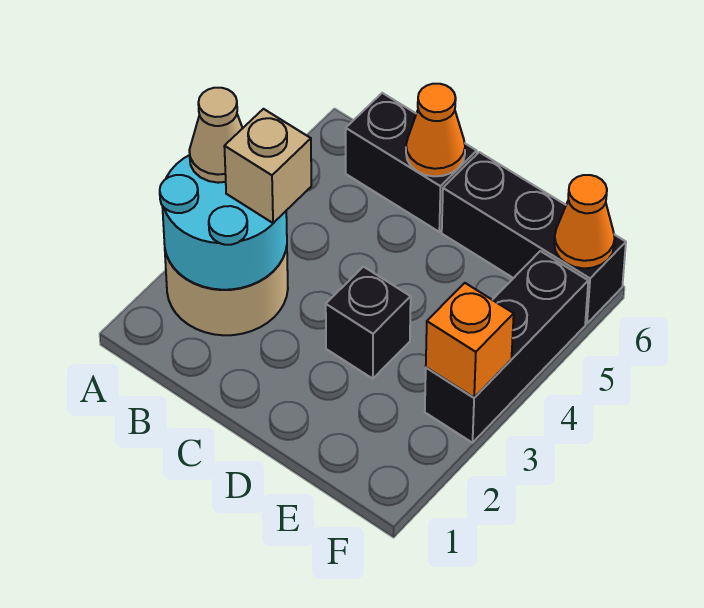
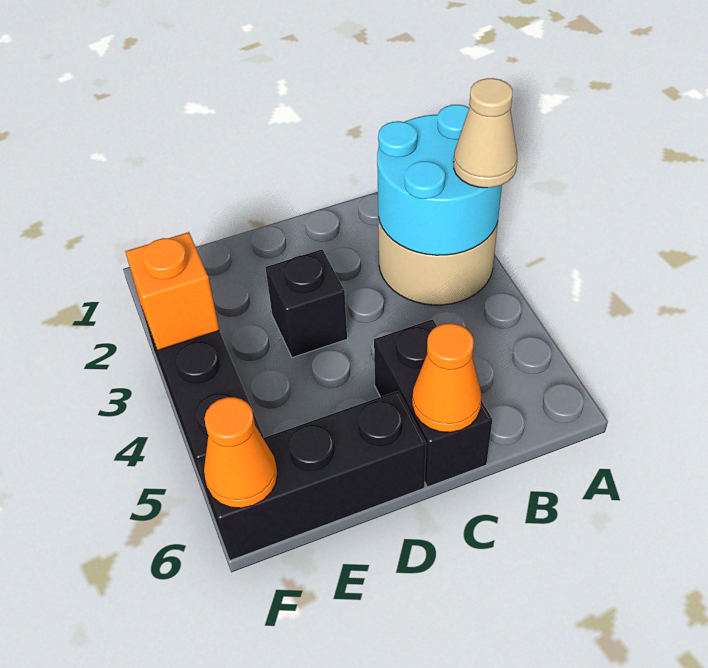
tan brick B3 level 3 -> none
black brick B6:C6 level 1 -> black brick C5:C6 level 1

